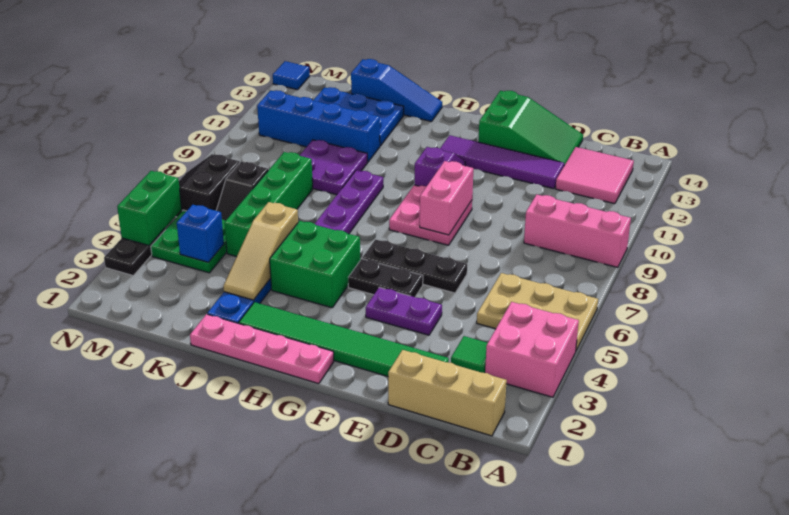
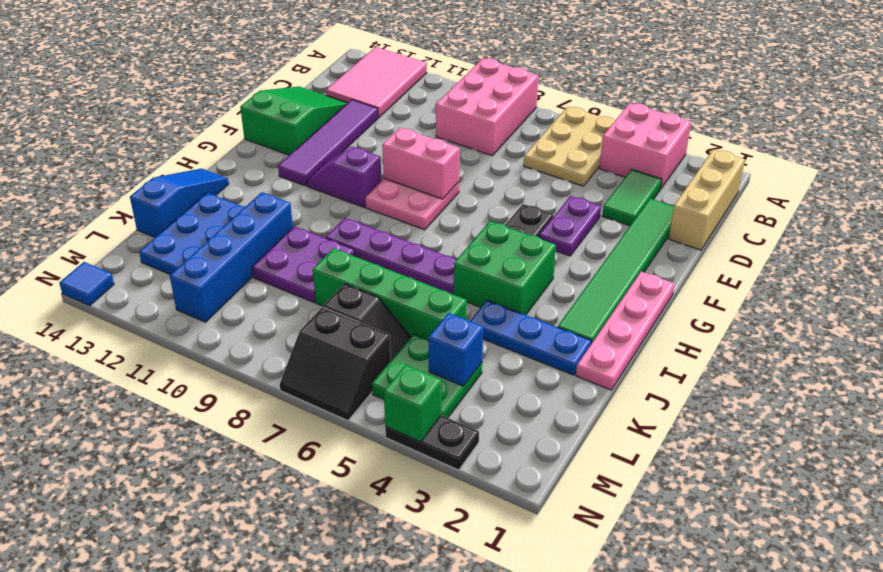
pink brick A9:C9 level 1 -> pink brick A8:C9 level 1
pink tile B12:C13 level 1 -> pink tile A12:C13 level 1
green tile C3 level 1 -> green tile C3:D3 level 1
black plate E6:G6 level 1 -> none
tan slope J3:J5 level 2 top 5 -> none
green brick N4:N5 level 2 -> green brick N4 level 2

